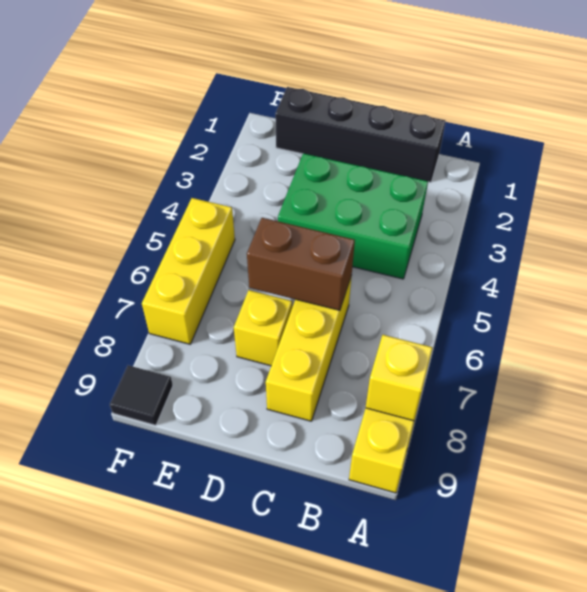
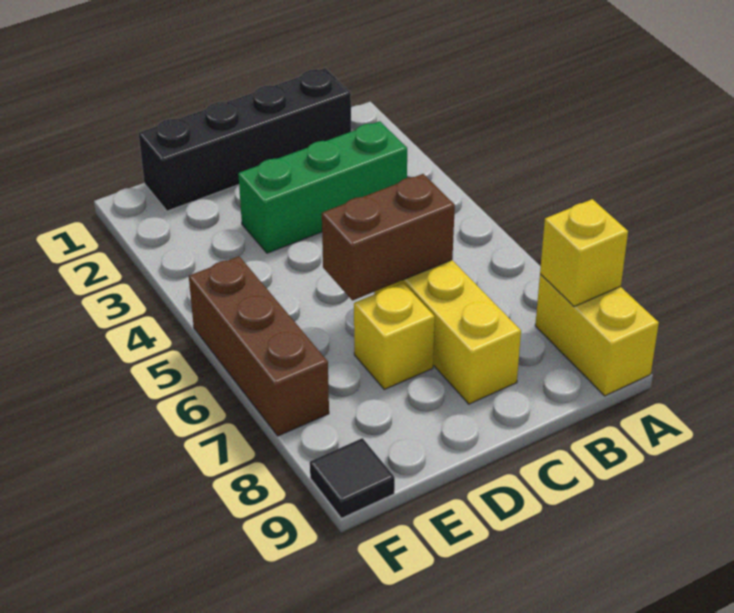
green brick B3:D4 level 1 -> green brick B3:D3 level 1
yellow brick F5:F7 level 1 -> brown brick F5:F7 level 1

